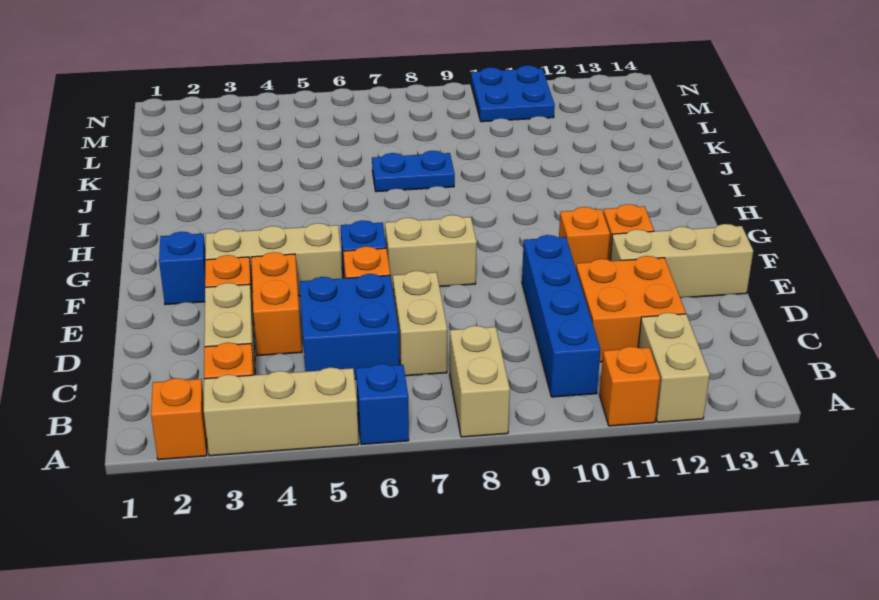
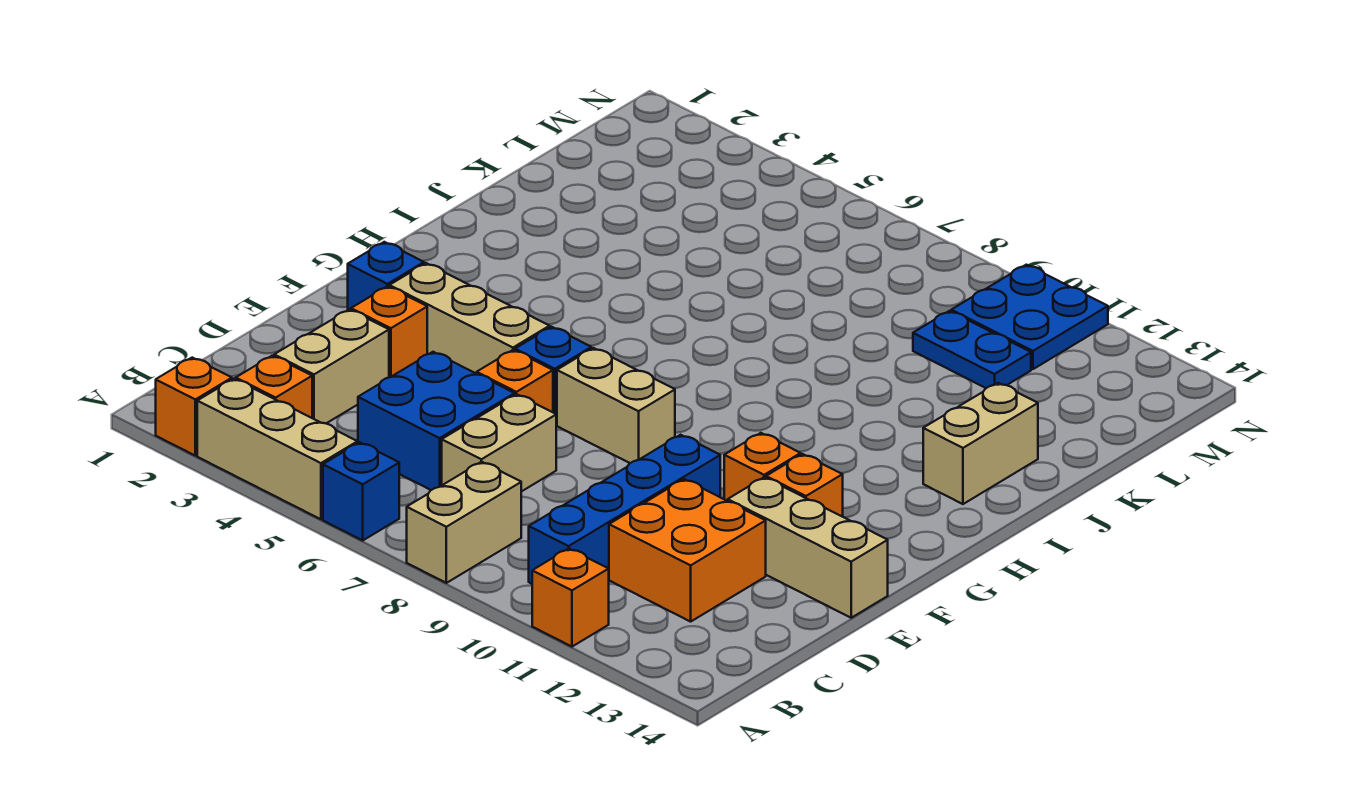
tan brick A12:B12 level 1 -> tan brick I13:J13 level 1
orange brick D4:E4 level 1 -> none
blue plate J7:J8 level 1 -> blue plate L10:L11 level 1

